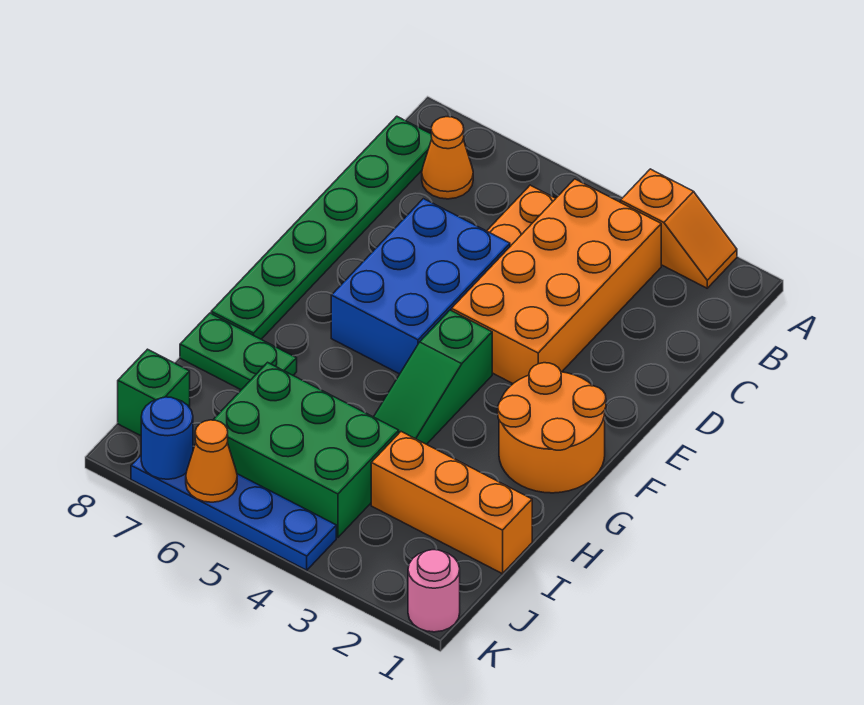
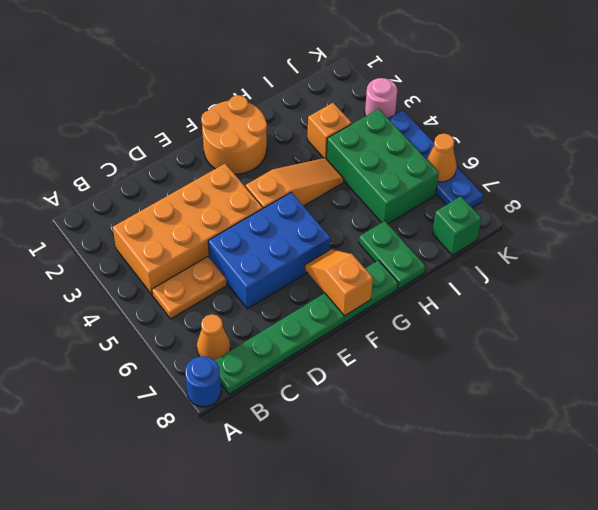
orange slope A2:A3 level 1 top 3 -> orange slope F7:F8 level 2 top 8
green slope F4:H4 level 1 top F -> orange slope F4:H4 level 1 top F
orange brick I1:I3 level 1 -> orange brick I3 level 1
pink round brick K1 level 1 -> pink round brick K3 level 1
blue round brick K7 level 2 -> blue round brick A8 level 1

